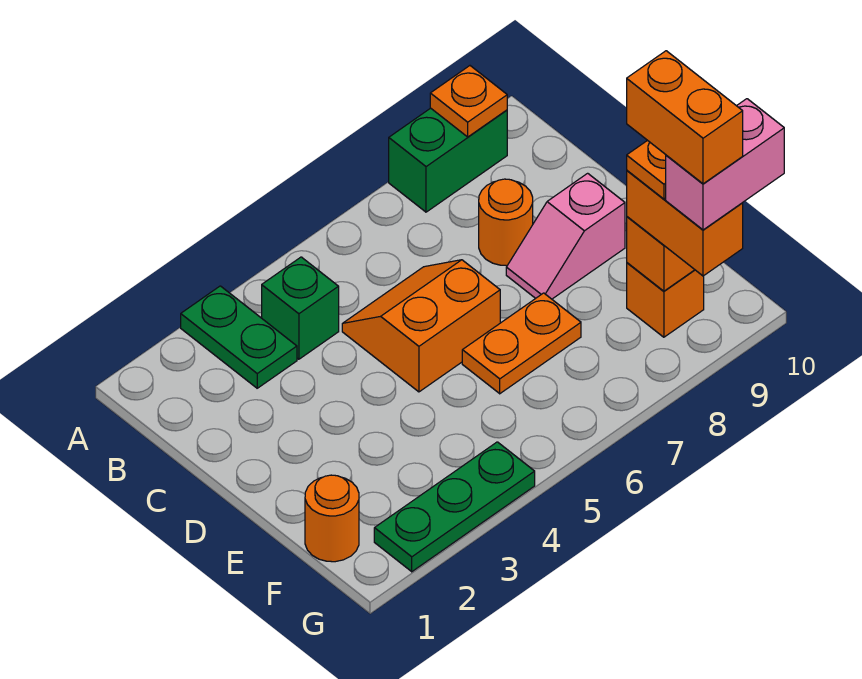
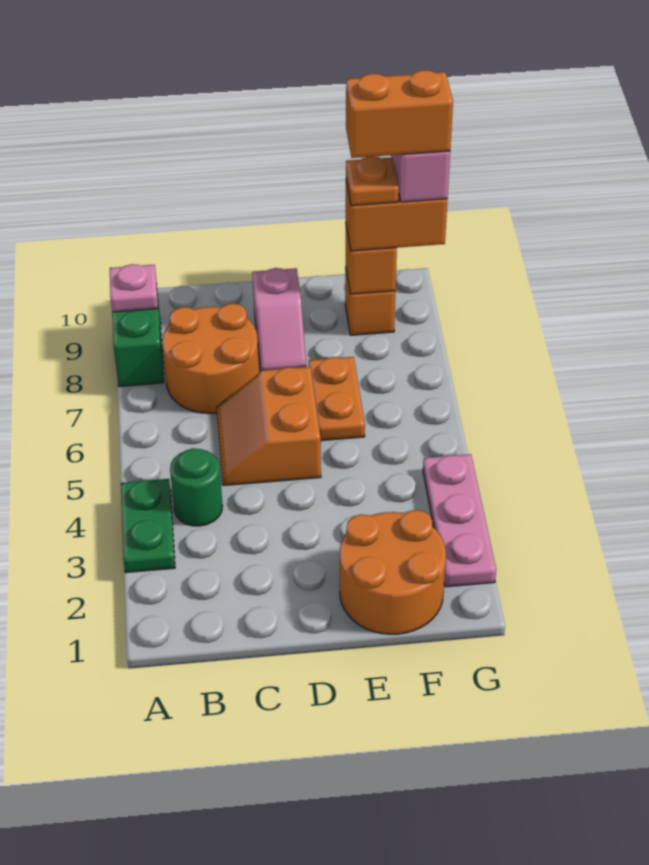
green plate A3:B3 level 1 -> green plate A3:A4 level 1
orange plate A9 level 2 -> pink plate A9 level 2
green brick B4 level 1 -> green round brick B4 level 1
orange round brick C8 level 1 -> orange round brick B7:C8 level 1
orange round brick F1 level 1 -> orange round brick E1:F2 level 1
green plate G2:G4 level 1 -> pink plate G2:G4 level 1

